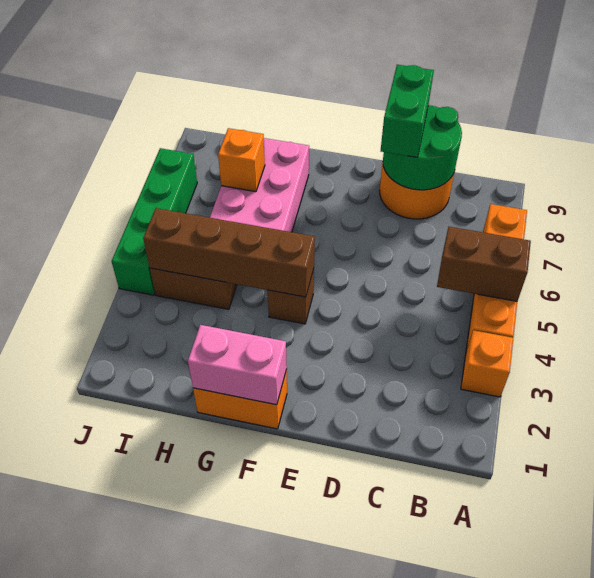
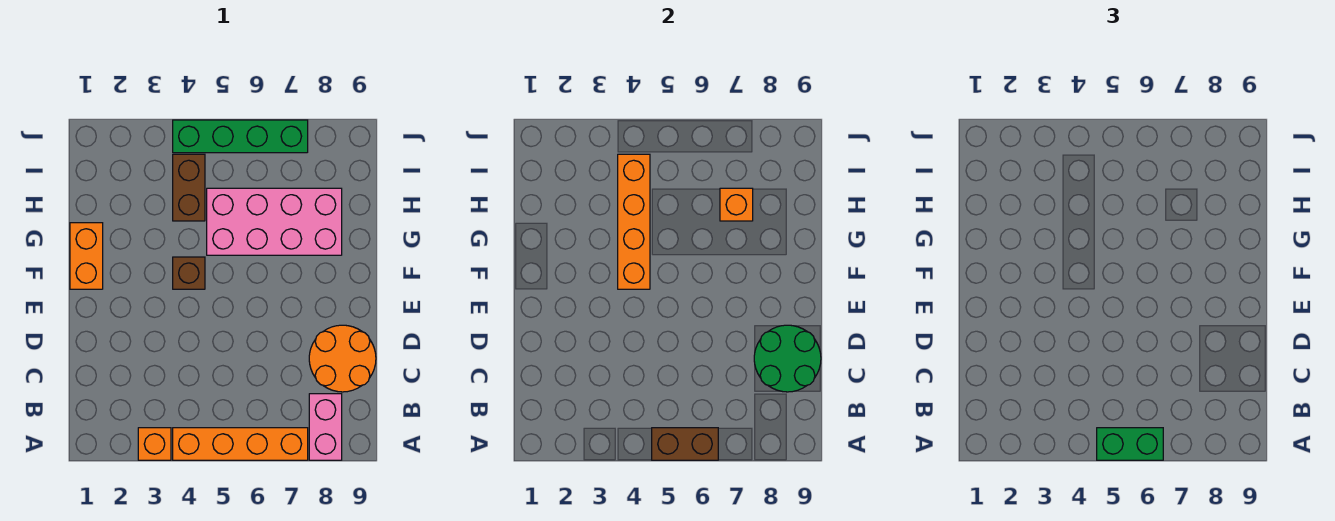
brown brick A5:B5 level 2 -> brown brick A5:A6 level 2
green brick D8:D9 level 3 -> green brick A5:A6 level 3
pink brick F1:G1 level 2 -> pink brick A8:B8 level 1
brown brick F4:I4 level 2 -> orange brick F4:I4 level 2

